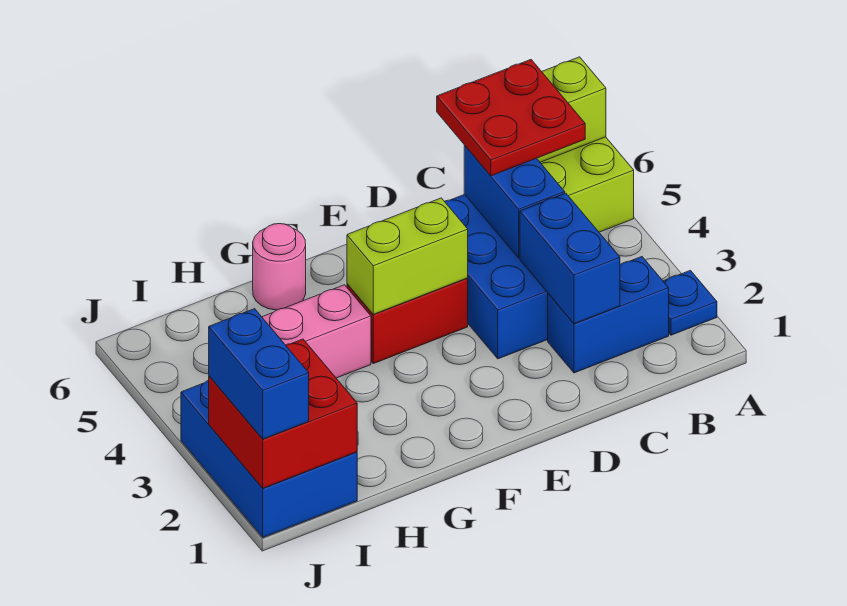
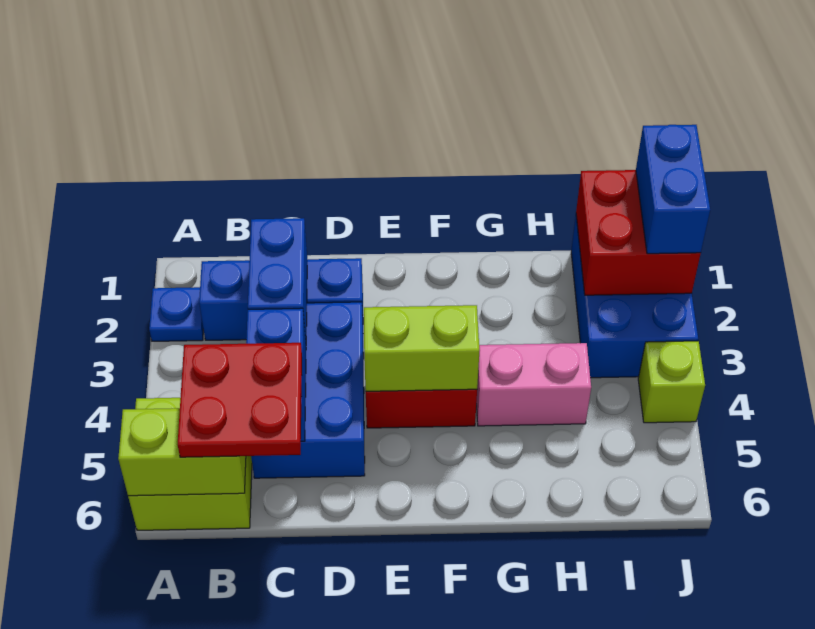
blue brick B2:C2 level 1 -> blue brick B2:D2 level 1
pink round brick G6 level 1 -> none
none -> lime brick J4 level 1

